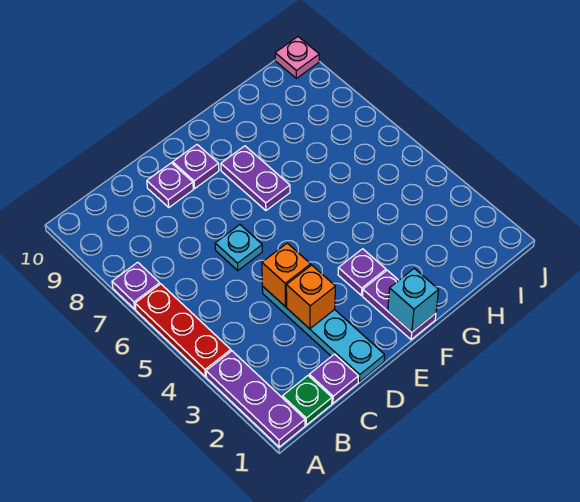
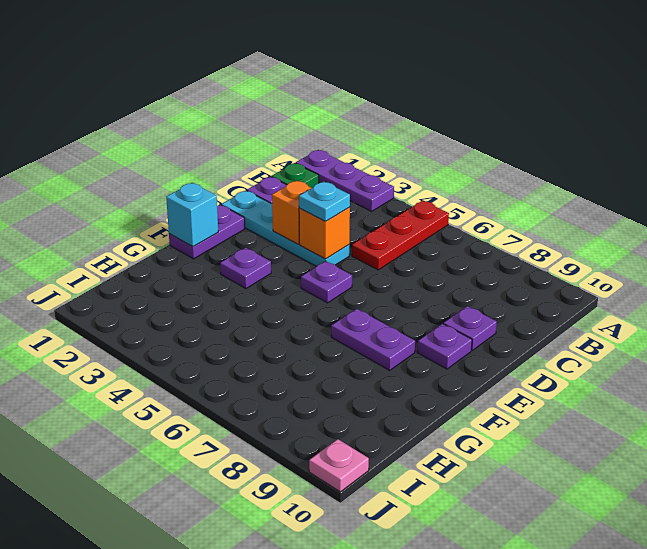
red plate A4:A6 level 1 -> red plate A5:C5 level 1
purple plate A7 level 1 -> purple plate E5 level 1
cyan plate D6 level 1 -> cyan plate D4 level 3
purple plate F1:F2 level 1 -> purple plate E1:F1 level 1

